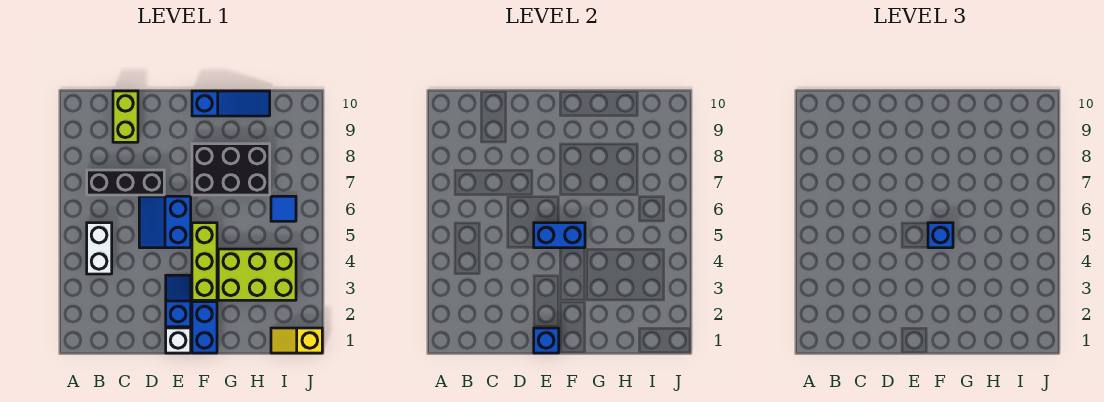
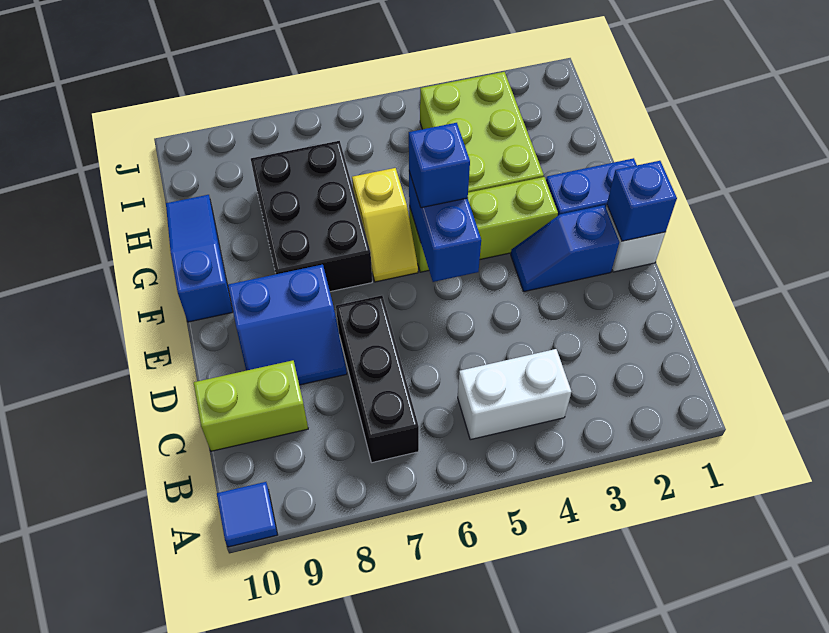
blue slope D5:E6 level 1 top E -> blue slope D8:E9 level 1 top E
yellow slope I1:J1 level 1 top J -> yellow slope F6:G6 level 1 top G
blue tile I6 level 1 -> blue tile A10 level 1

